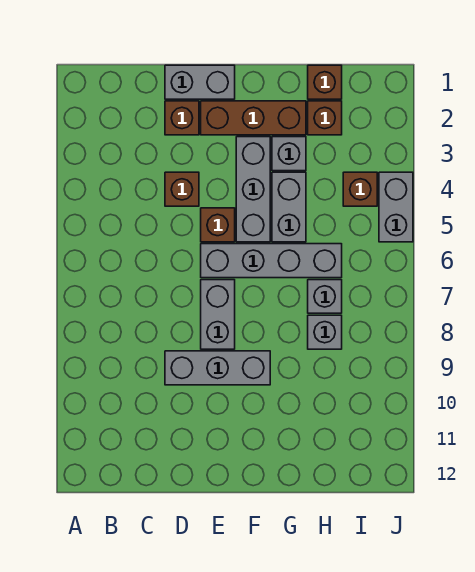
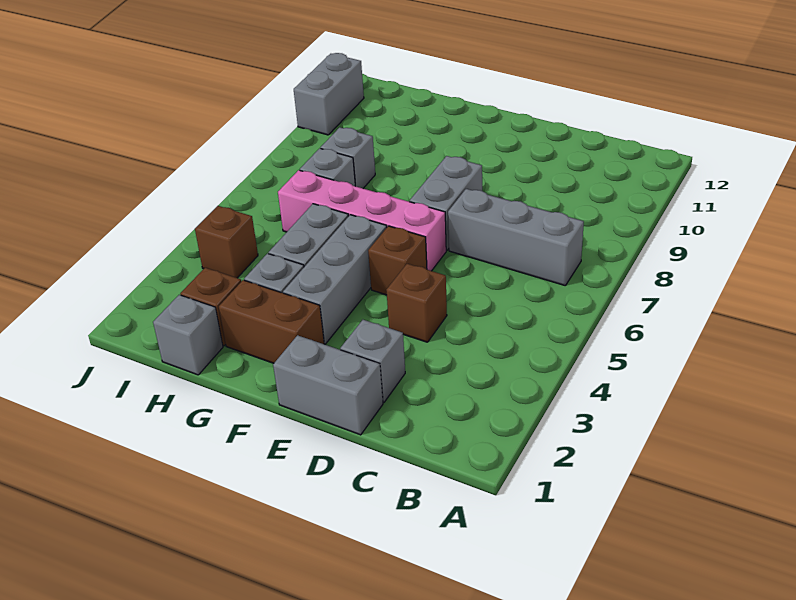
brown brick D2 level 1 -> grey brick D2 level 1
grey brick D9:F9 level 1 -> grey brick B7:D7 level 1
brown brick E2:G2 level 1 -> brown brick F2:G2 level 1
grey brick E6:H6 level 1 -> pink brick E6:H6 level 1
brown brick H1 level 1 -> grey brick H1 level 1
grey brick J4:J5 level 1 -> grey brick J10:J11 level 1

